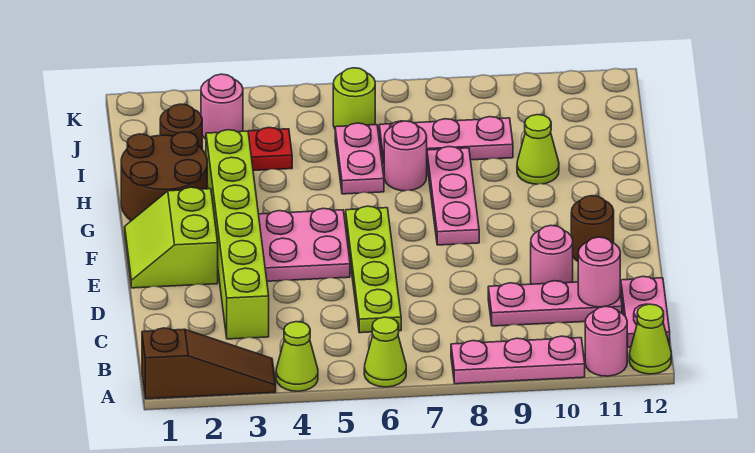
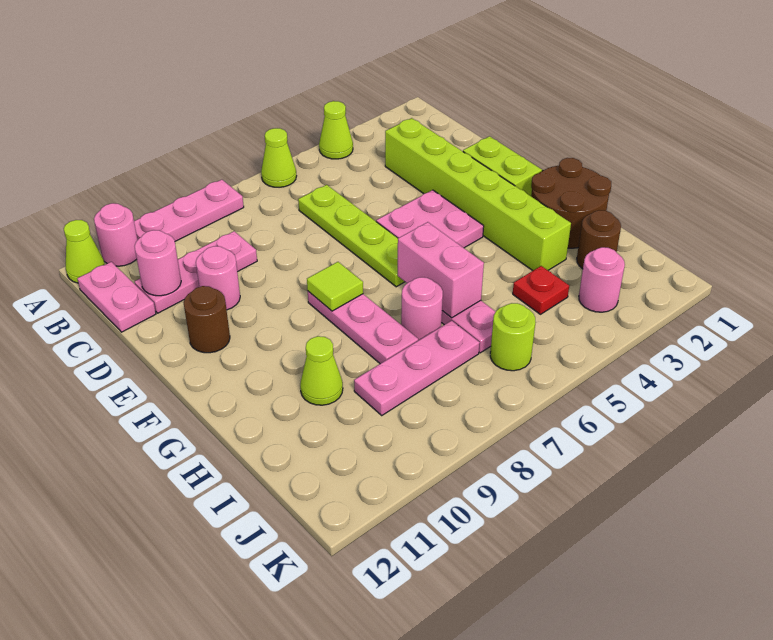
brown slope A1:A3 level 1 top 1 -> none
none -> lime tile F8 level 2
none -> pink brick G6:H6 level 2

